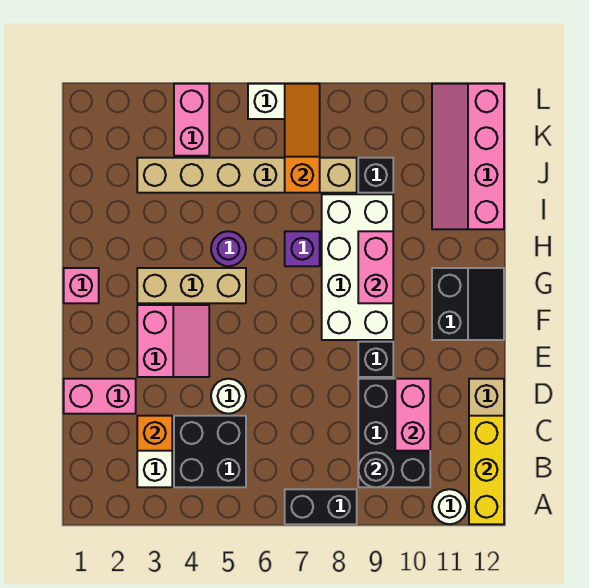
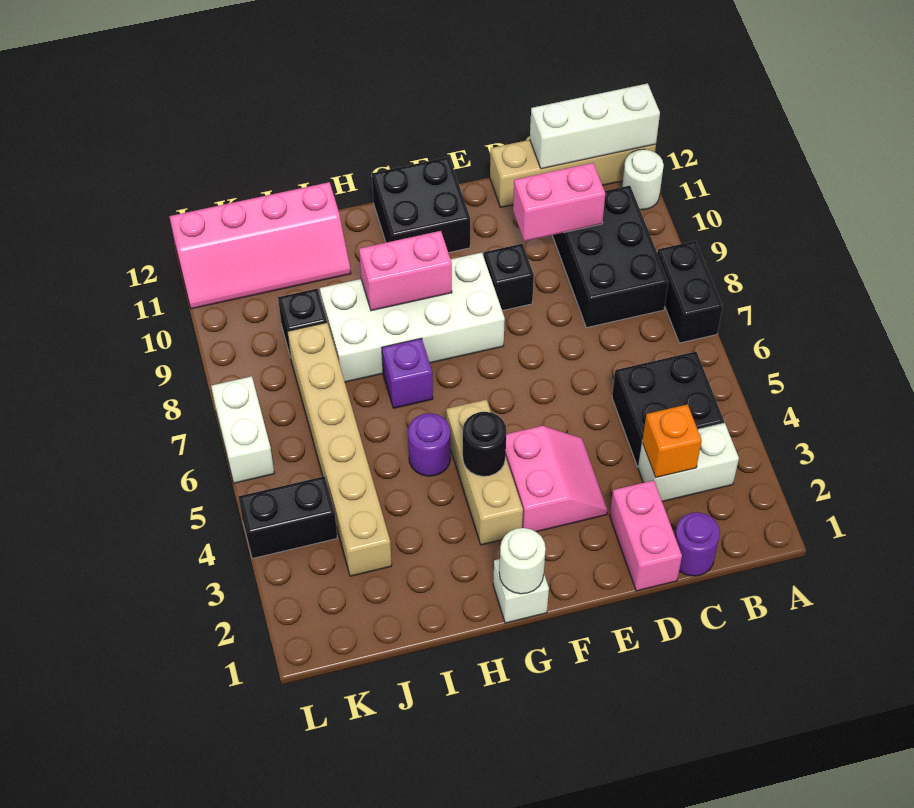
yellow brick A12:C12 level 2 -> white brick A12:C12 level 2
black brick B9:D10 level 1 -> black brick B8:C10 level 1
black round brick B9 level 2 -> black round brick G4 level 2
none -> purple round brick C1 level 1
white round brick D5 level 1 -> white round brick G1 level 2
pink slope E3:F4 level 1 top 3 -> pink slope E3:F4 level 1 top F
black slope F11:G12 level 1 top 11 -> black brick F11:G12 level 1
pink brick G1 level 1 -> white brick G1 level 1
orange slope J7:L7 level 2 top J -> none
pink brick K4:L4 level 1 -> black brick K4:L4 level 1

